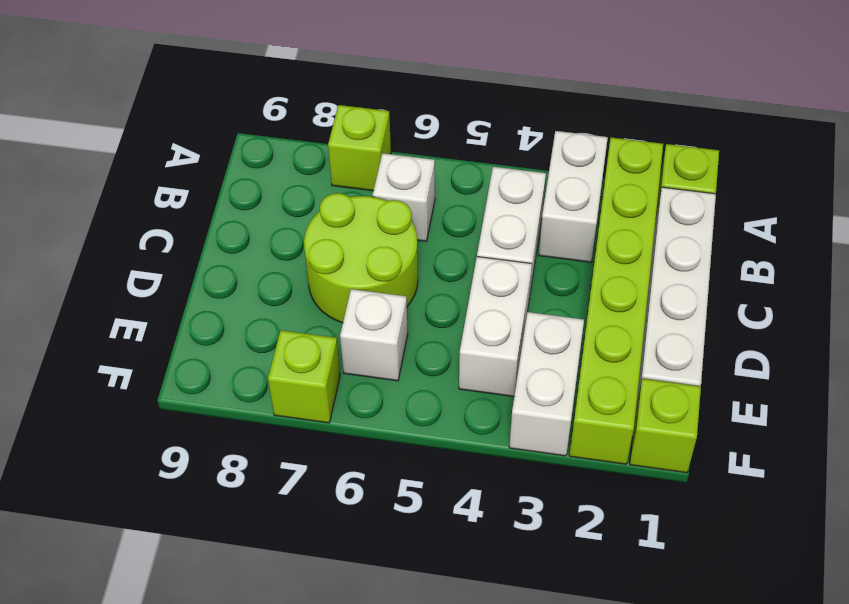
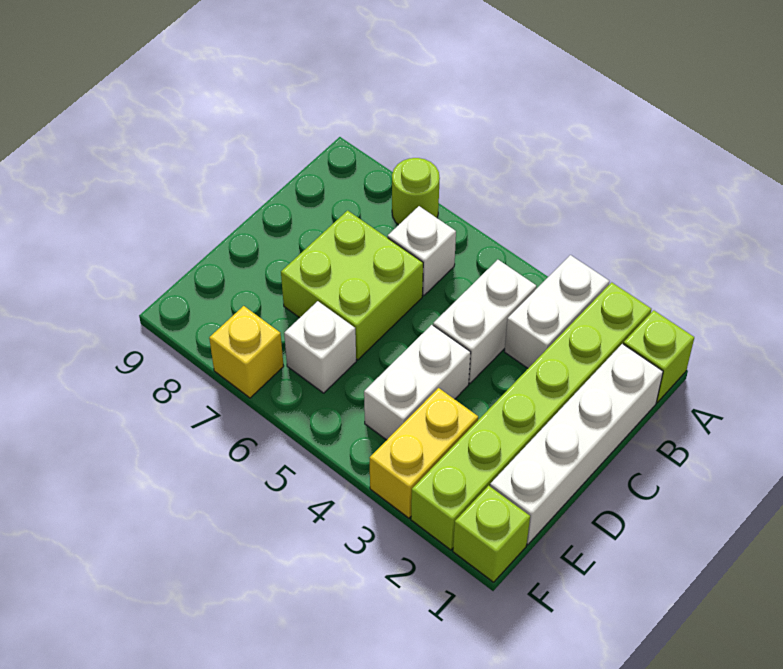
lime brick A7 level 1 -> lime round brick A7 level 1
lime round brick C6:D7 level 1 -> lime brick C6:D7 level 1
white brick E3:F3 level 1 -> yellow brick E3:F3 level 1
lime brick F7 level 1 -> yellow brick F7 level 1

